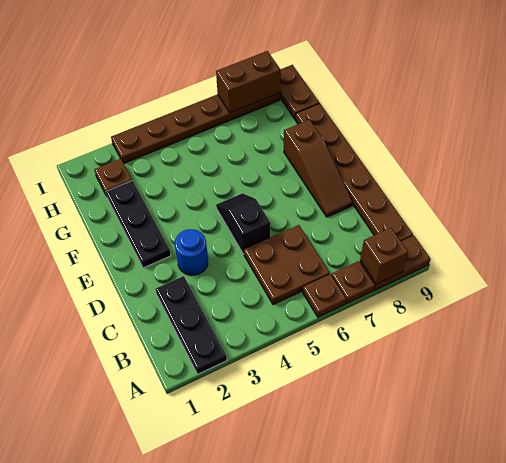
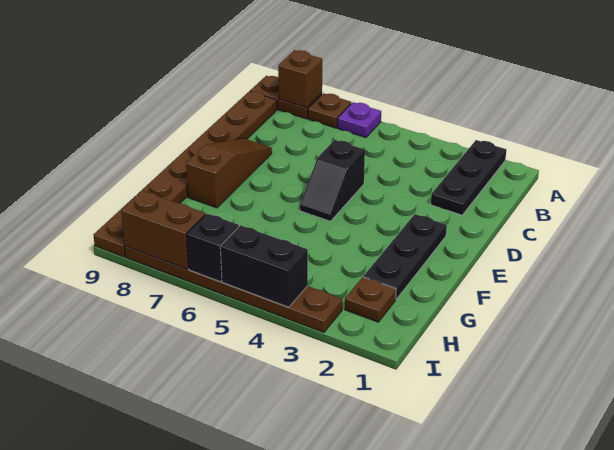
brown plate A6 level 1 -> purple plate A6 level 1
brown plate B5:C6 level 1 -> none
blue round brick D3 level 1 -> none
none -> black brick I4:I5 level 2
none -> black brick I6 level 2

